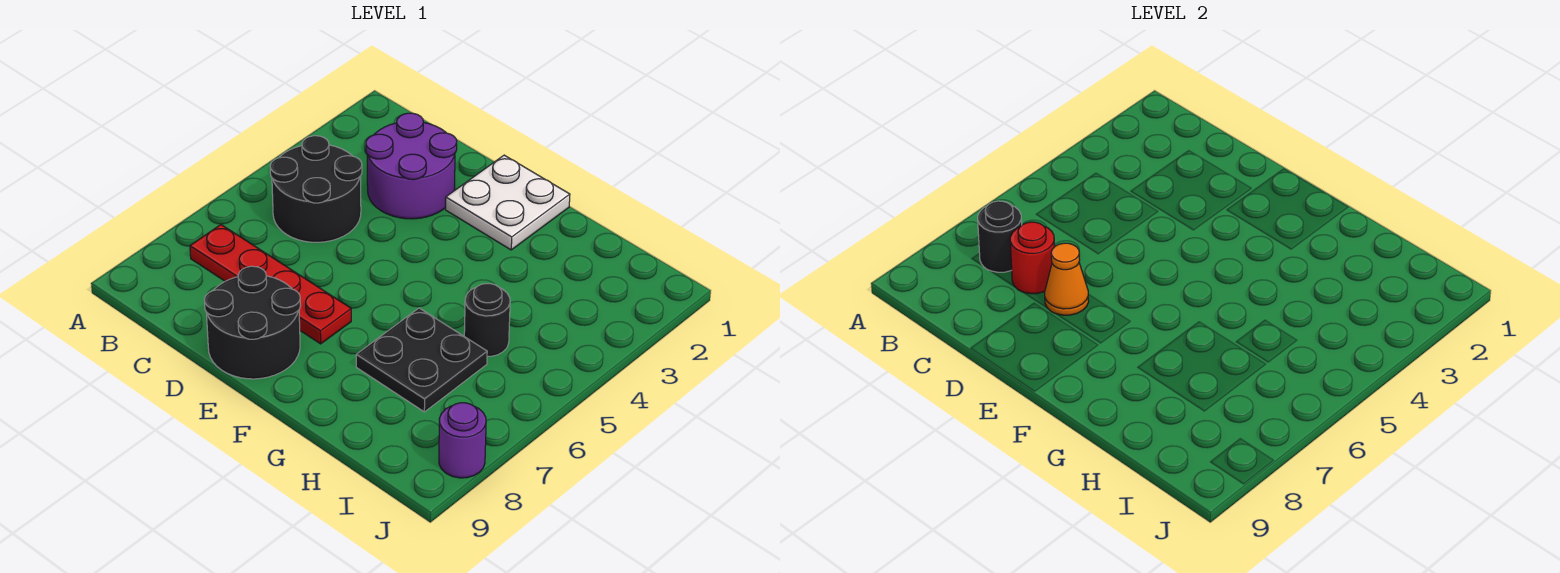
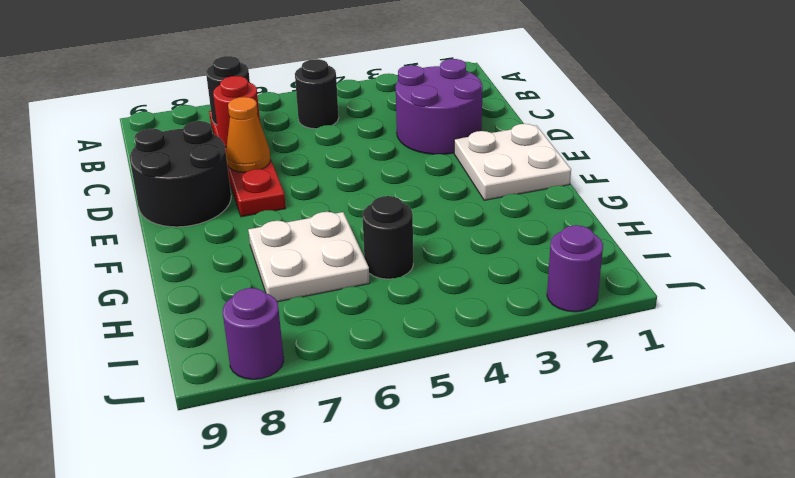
black round brick B4:C5 level 1 -> black round brick B5 level 1
black plate G6:H7 level 1 -> white plate G6:H7 level 1
none -> purple round brick J2 level 1

